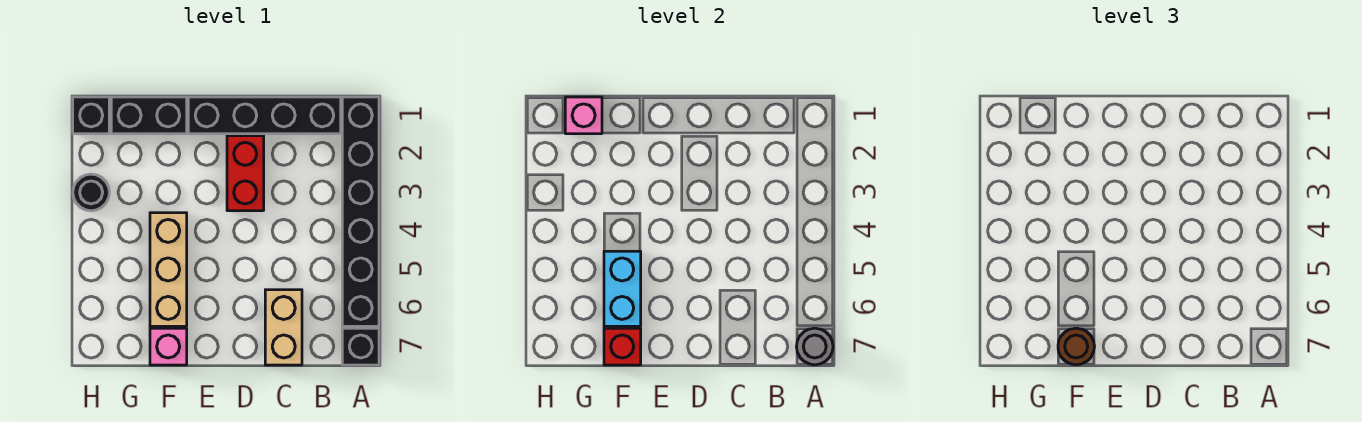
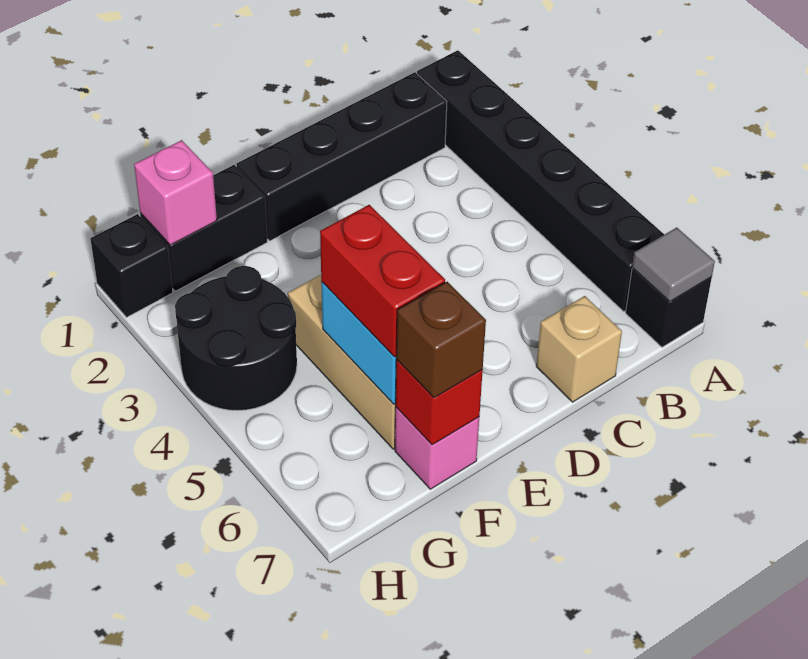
grey round brick A7 level 2 -> grey tile A7 level 2
tan brick C6:C7 level 1 -> tan brick C7 level 1
red brick D2:D3 level 1 -> red brick F5:F6 level 3
brown round brick F7 level 3 -> brown brick F7 level 3
black round brick H3 level 1 -> black round brick G3:H4 level 1

